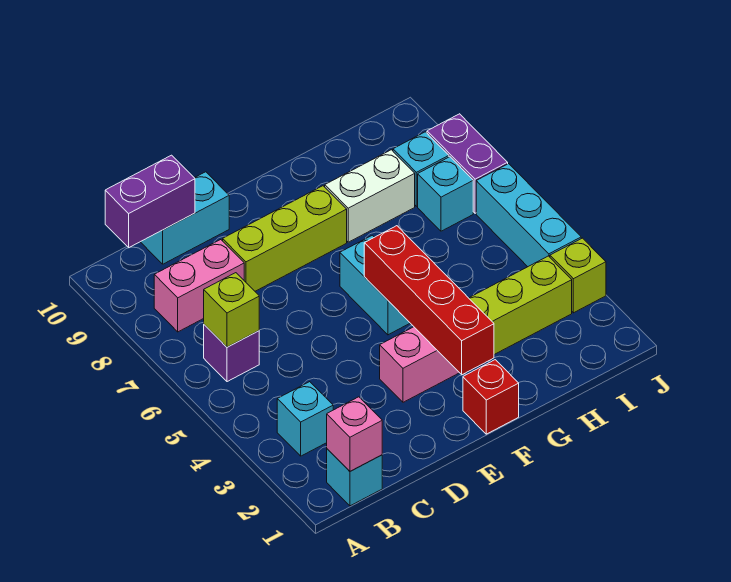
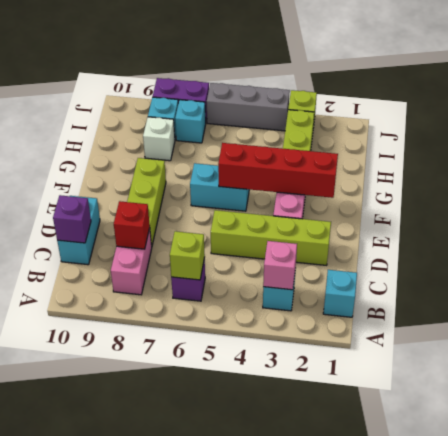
pink brick B1 level 2 -> pink brick B3 level 2
purple brick B10:C10 level 2 -> purple brick C10 level 2
none -> lime brick D2:D5 level 1
red brick F1 level 1 -> red brick C8 level 2
white brick G8:H8 level 1 -> white brick H8 level 1
cyan brick J4:J6 level 1 -> grey brick J4:J6 level 1

